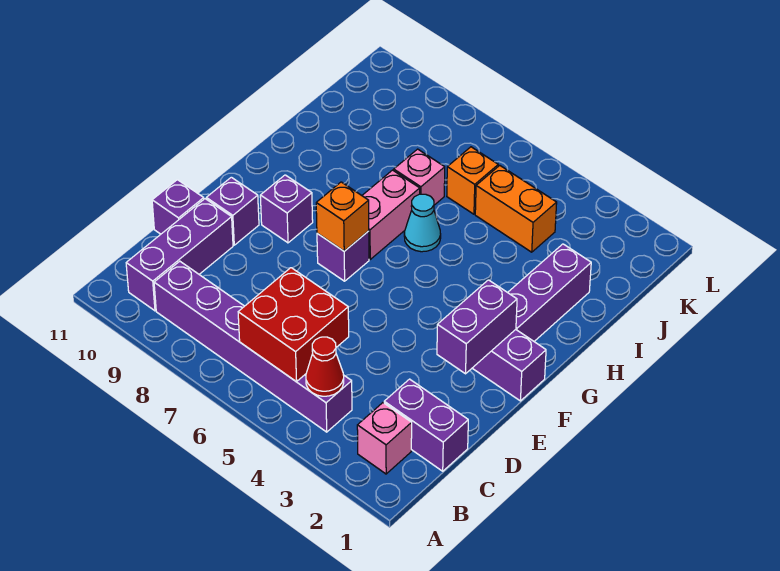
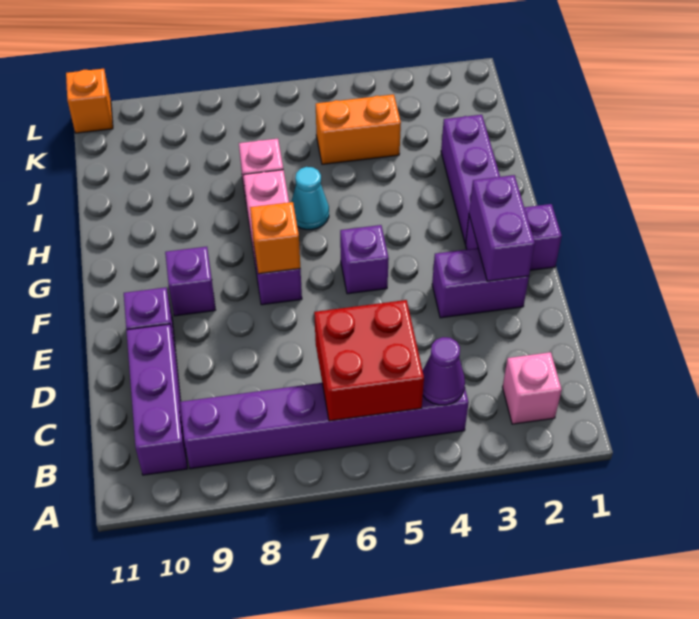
red cone B4 level 2 -> purple cone B4 level 2
purple brick C1:C2 level 1 -> purple brick E2:E3 level 1
purple brick D11 level 1 -> purple brick F5 level 1
orange brick J6 level 1 -> orange brick L11 level 1

